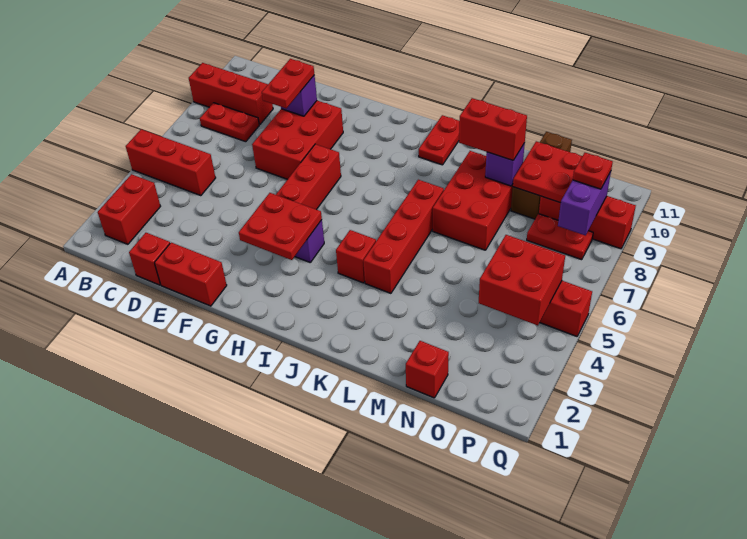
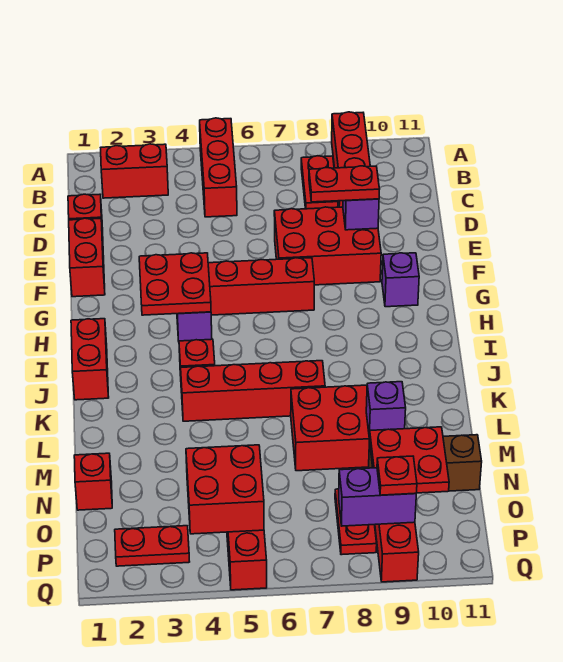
none -> purple brick G10 level 1
red plate J10:J11 level 1 -> red plate P2:P3 level 1
red brick L9:M9 level 3 -> red brick I1:J1 level 1

